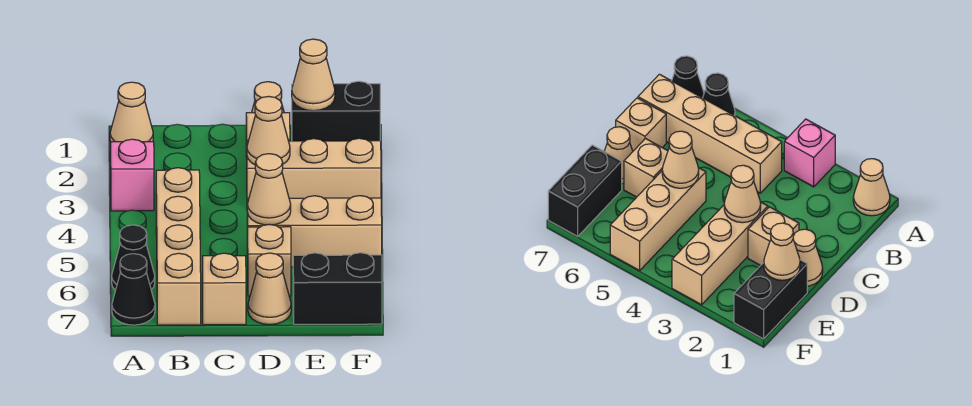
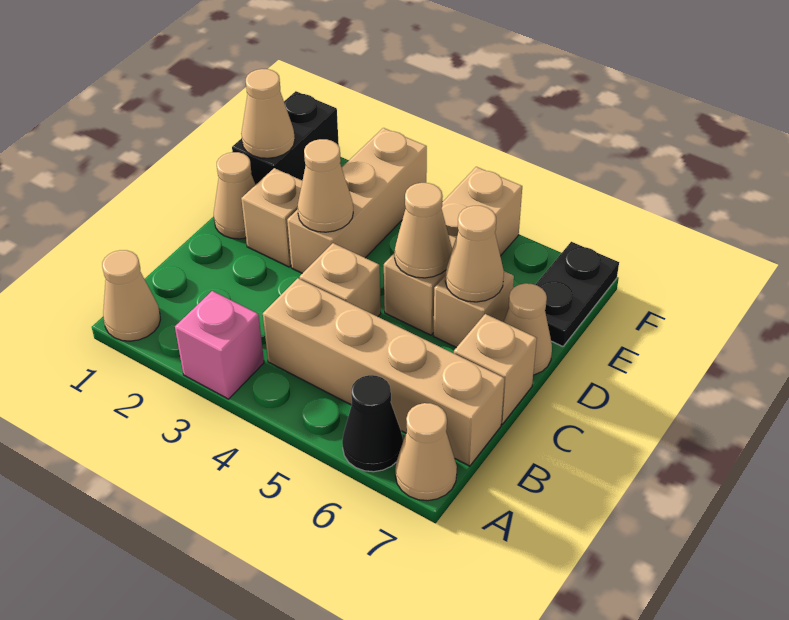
black cone A7 level 1 -> tan cone A7 level 1
none -> tan brick C4 level 1
none -> tan cone D6 level 2
black brick E7:F7 level 1 -> black plate E7:F7 level 1

